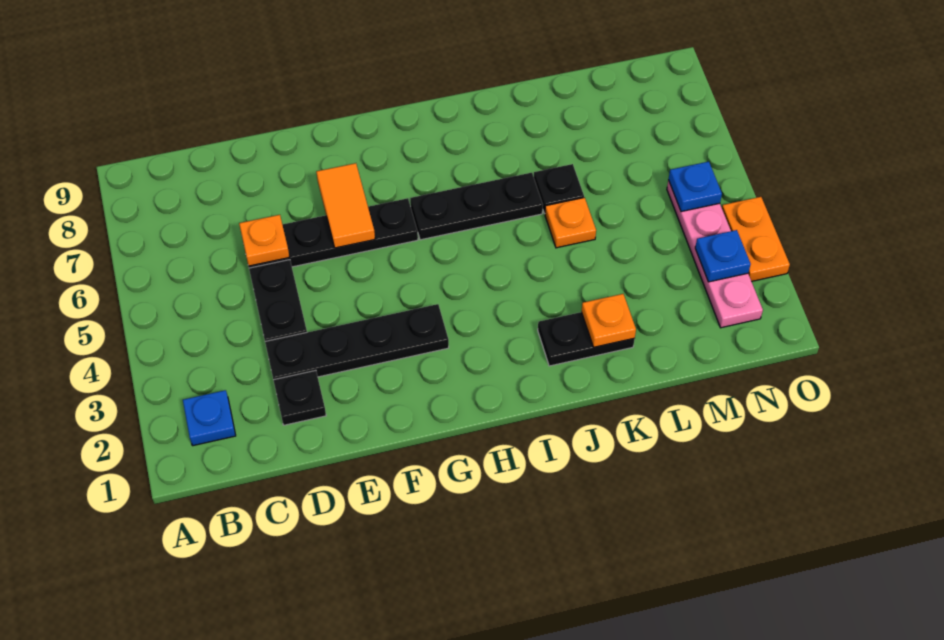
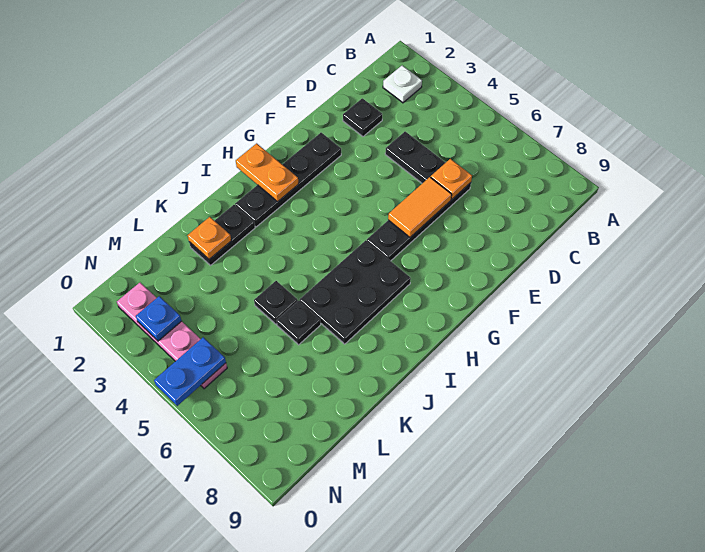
blue plate B2 level 1 -> white plate B2 level 1
black plate D3:G3 level 1 -> black plate F2:I2 level 1
orange tile F6:F7 level 2 -> orange tile E6:F6 level 2
black plate H6:J6 level 1 -> black plate H6:J7 level 1
orange plate K5 level 1 -> black plate K5 level 1
blue plate N5 level 2 -> blue plate N5:O5 level 2
orange plate O3:O4 level 1 -> orange plate H1:H2 level 2

